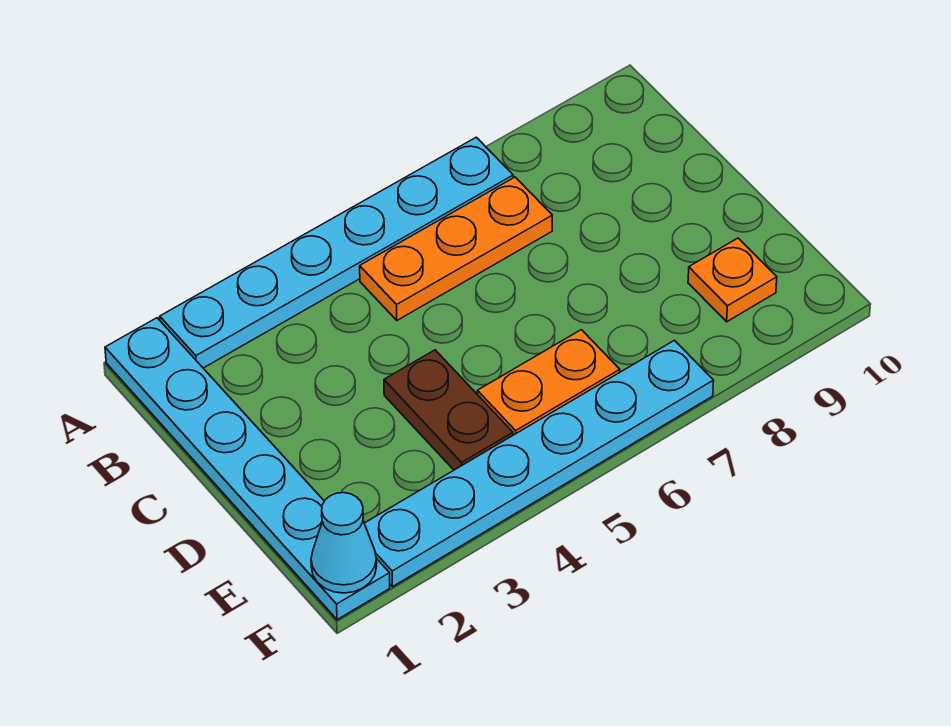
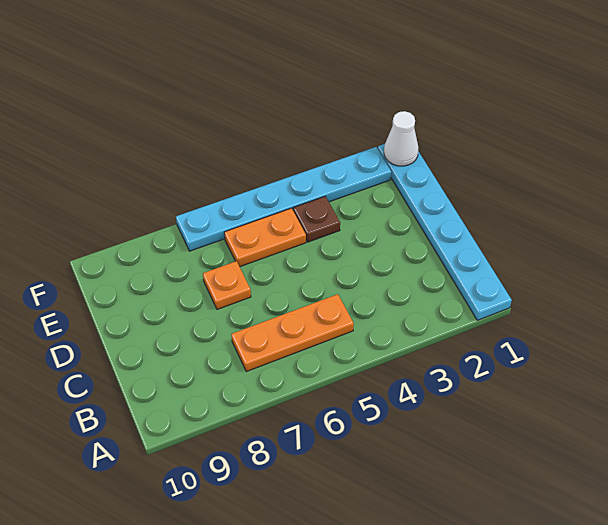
cyan plate A2:A7 level 1 -> none
brown plate D4:E4 level 1 -> brown plate E4 level 1
orange plate E9 level 1 -> orange plate D7 level 1
cyan cone F1 level 2 -> white cone F1 level 2

